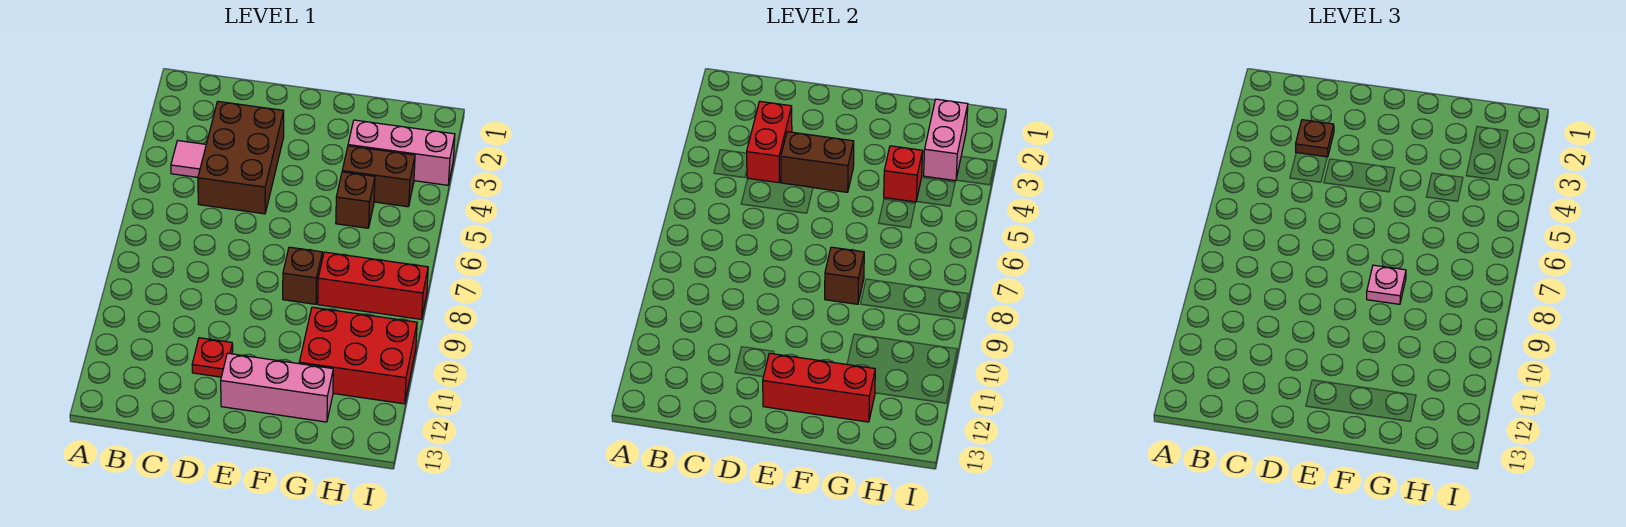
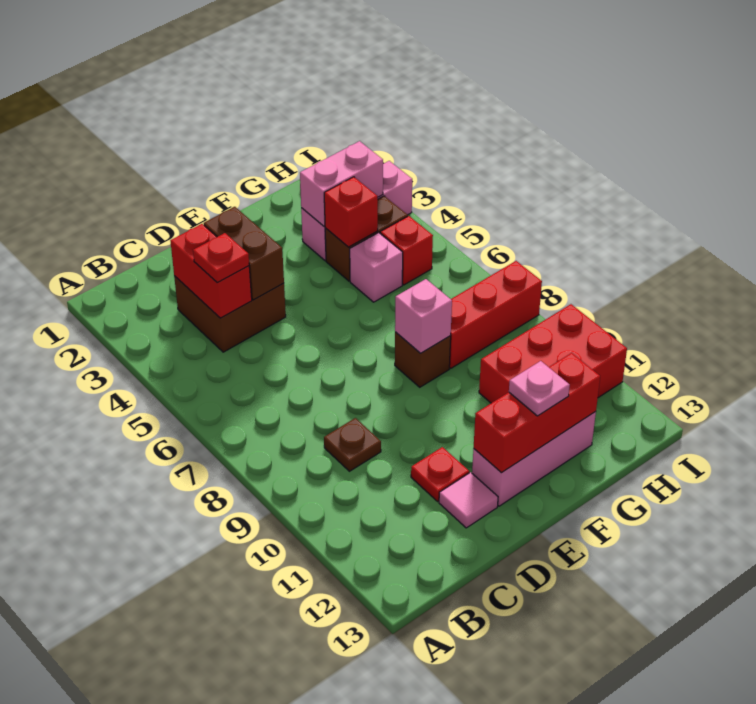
pink tile B4 level 1 -> pink tile D12 level 1
brown brick C3:D5 level 1 -> brown brick C3:D4 level 1
brown plate C3 level 3 -> brown plate C9 level 1
none -> red plate C4 level 3
brown brick D4:E4 level 2 -> brown brick D3:D4 level 2
brown brick F8 level 2 -> pink brick F8 level 2
pink plate F8 level 3 -> pink plate F12 level 3
brown brick G5 level 1 -> pink brick G5 level 1
pink brick H2:H3 level 2 -> pink brick G3:H3 level 2
none -> red brick H5 level 1

